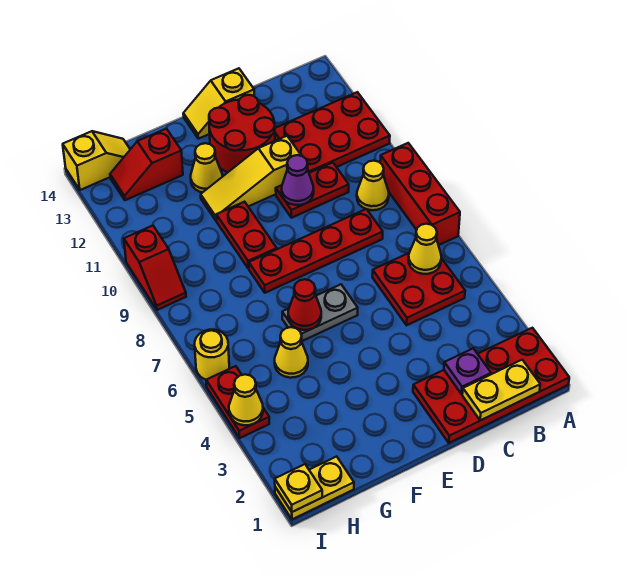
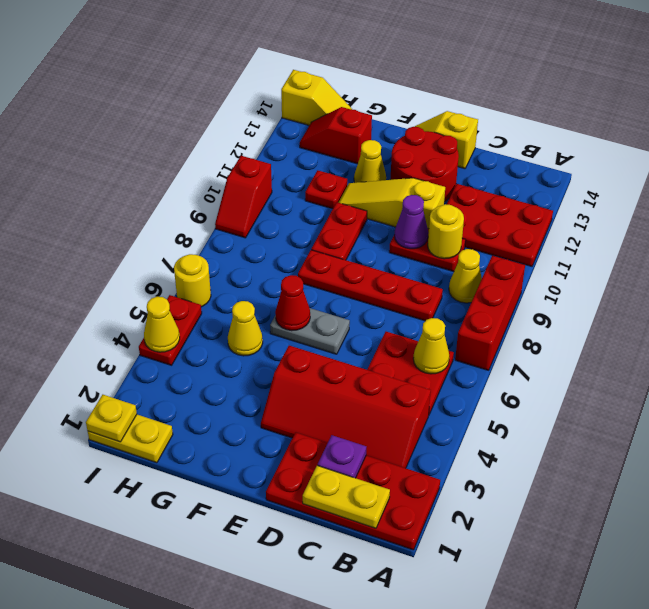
none -> red slope B3:E4 level 1 top 4
none -> yellow round brick C10 level 2
none -> red plate G11 level 1

